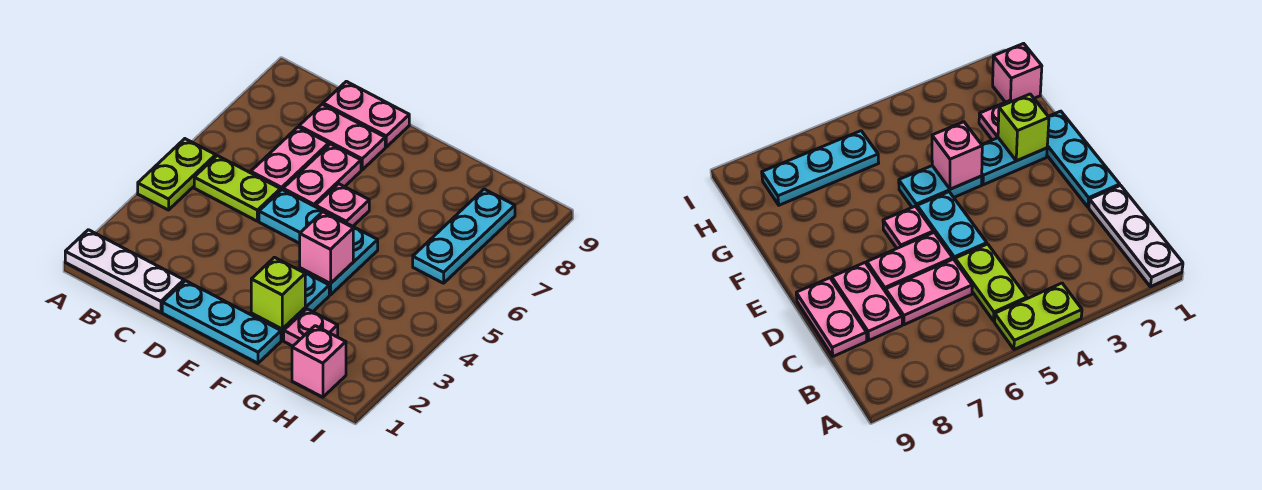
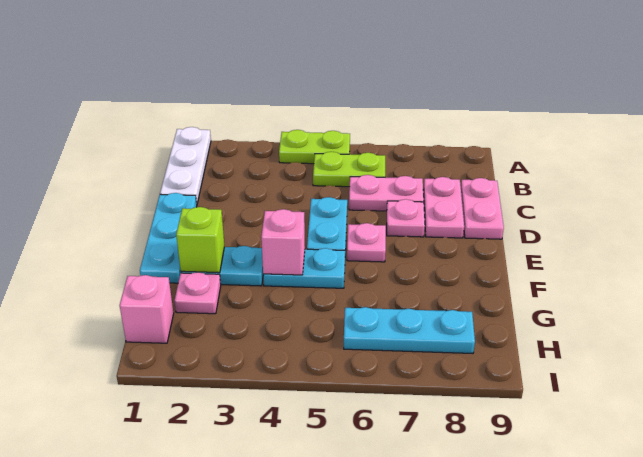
lime plate B5:C5 level 1 -> lime plate B5:B6 level 1
pink plate D6:D7 level 1 -> pink plate D7 level 1

